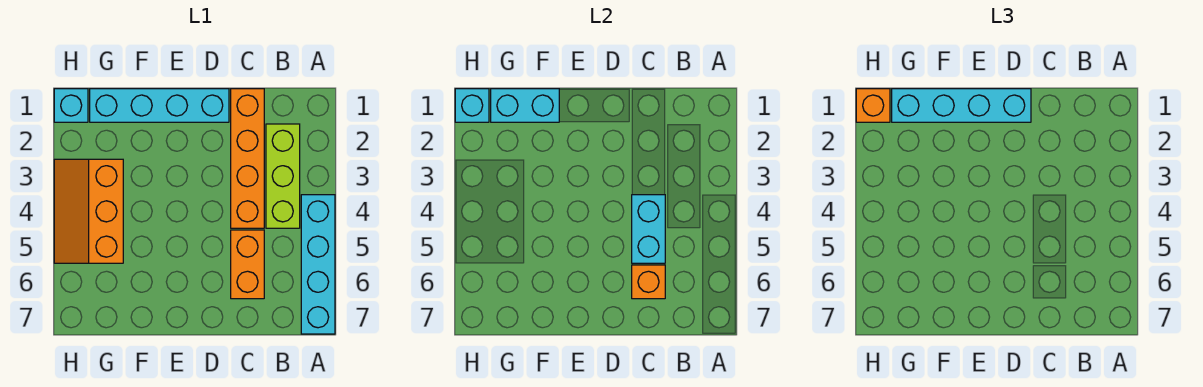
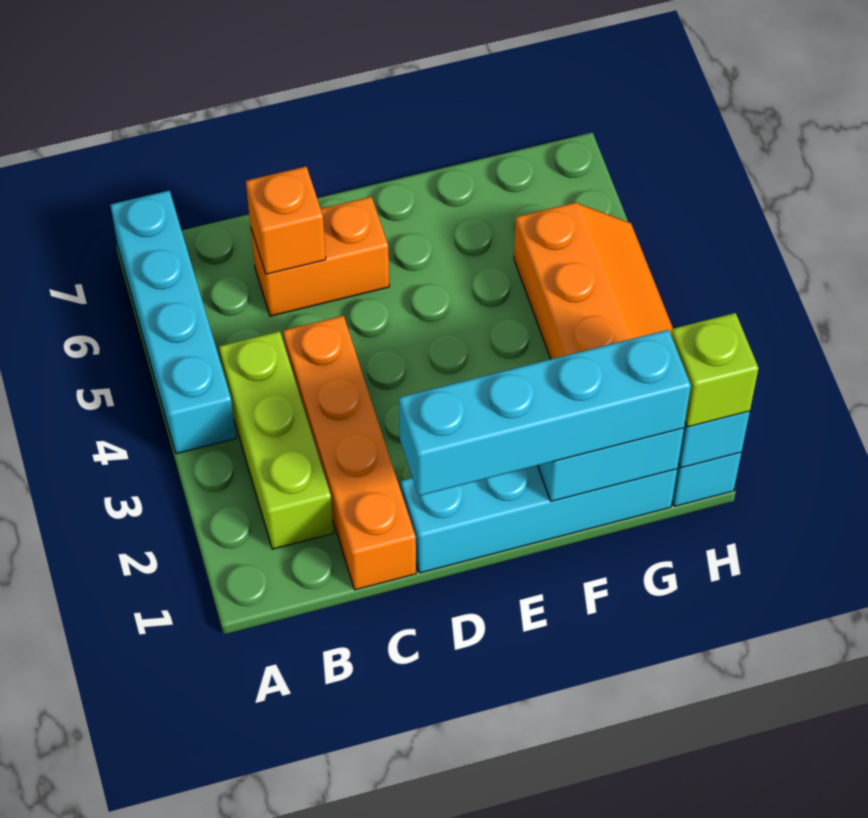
cyan brick C4:C5 level 2 -> none
orange brick C5:C6 level 1 -> orange brick C6:D6 level 1
orange brick H1 level 3 -> lime brick H1 level 3

